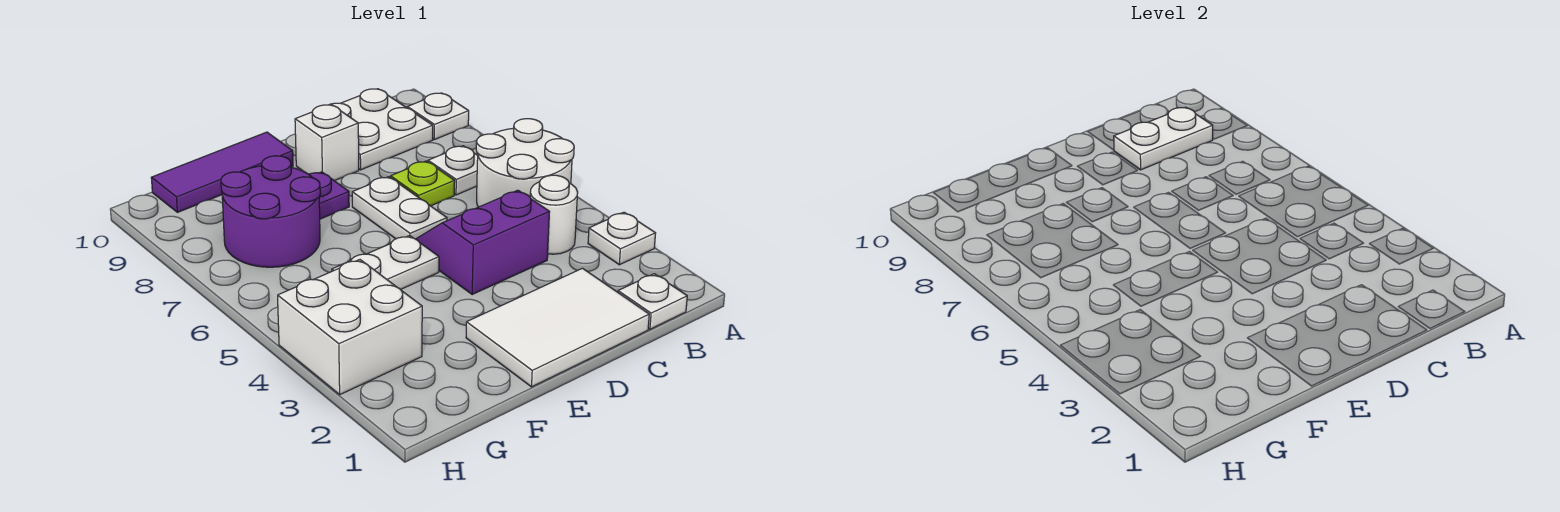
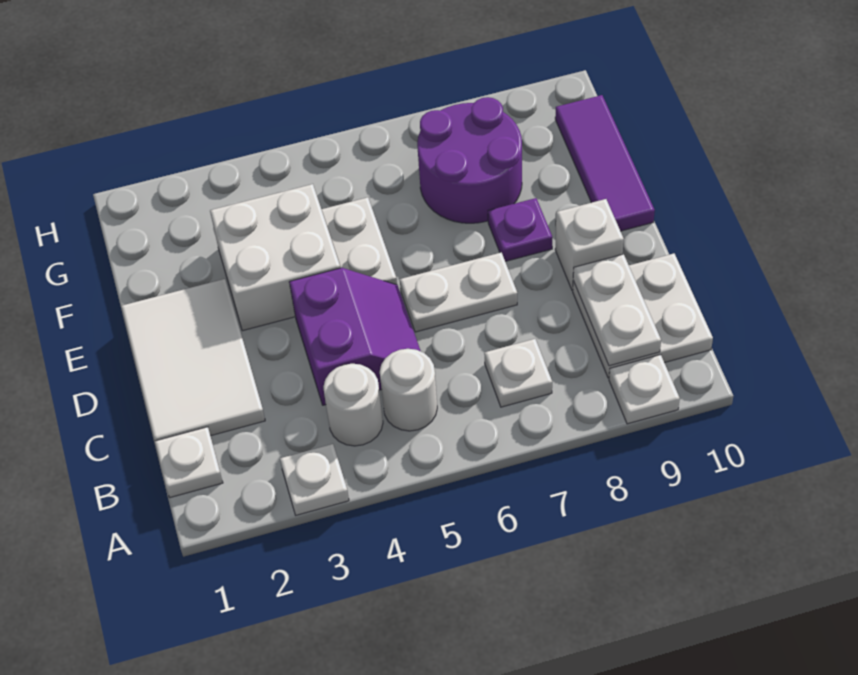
white round brick A5:B6 level 1 -> white round brick B5 level 1
lime plate C7 level 1 -> none
white brick G3:H4 level 1 -> white brick E3:F4 level 1

